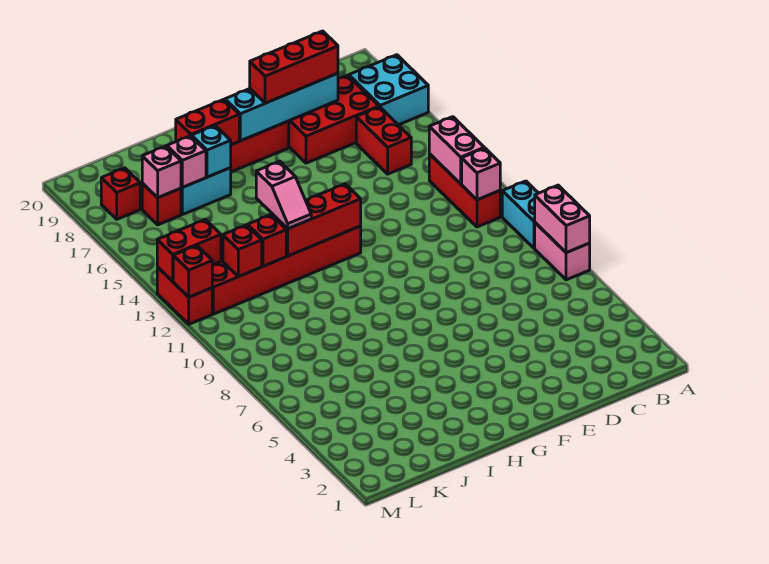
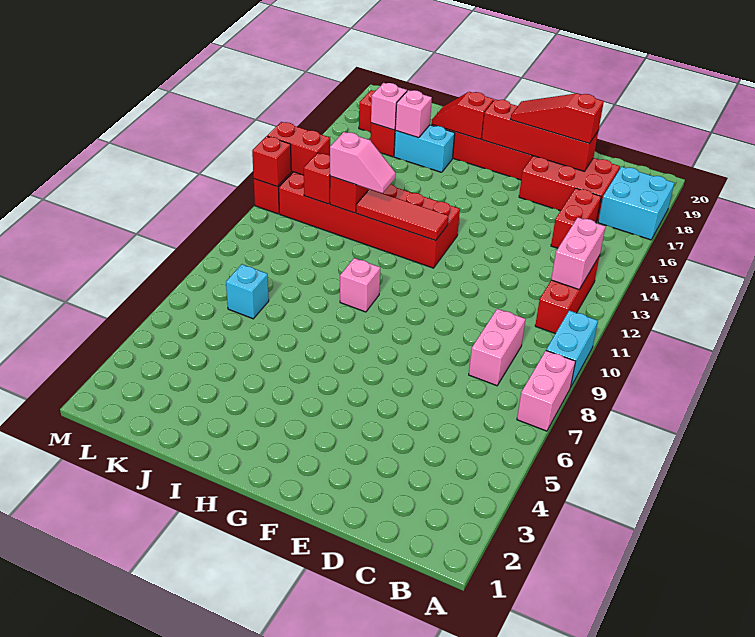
pink brick A7:A8 level 2 -> pink brick C8:C9 level 1
pink brick B11 level 2 -> pink brick H9 level 1
cyan brick D18:G18 level 2 -> red brick D18:G18 level 2
red brick D18:F18 level 3 -> red slope D18:F18 level 3 top D
red brick G12:I12 level 2 -> red tile G12:I12 level 2
red brick H18:I18 level 2 -> red slope H18:I18 level 2 top H
pink slope I12:I13 level 3 top 13 -> pink slope I12:J12 level 3 top J
cyan brick I17 level 2 -> cyan brick K7 level 1

